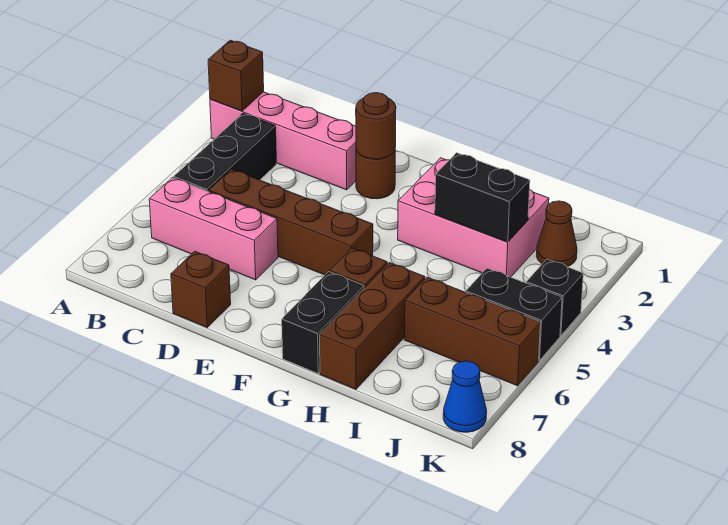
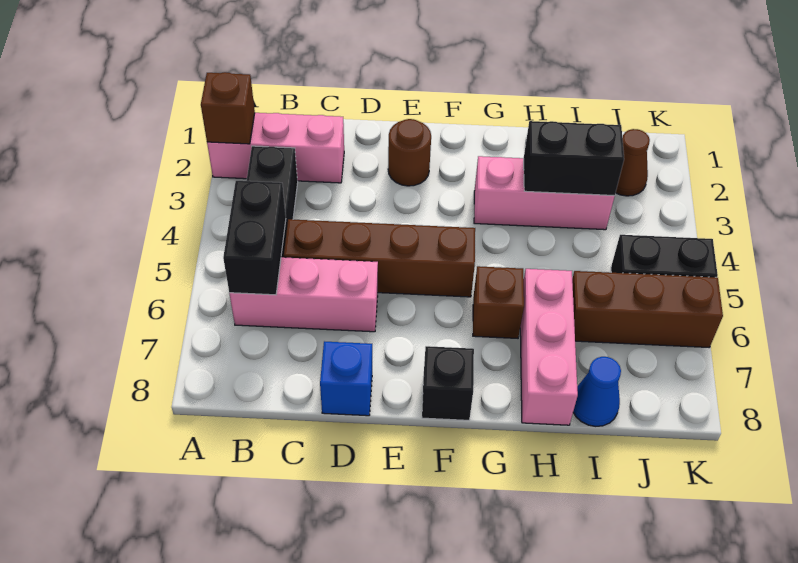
pink brick A2:D2 level 1 -> pink brick A2:C2 level 1
brown brick D8 level 1 -> blue brick D8 level 1
brown round brick E2 level 2 -> none
pink brick G2:I3 level 1 -> pink brick G3:I3 level 1
black brick G7:G8 level 1 -> black brick B5:B6 level 2
brown brick H6:H8 level 1 -> pink brick H6:H8 level 1
black brick K4 level 1 -> black brick F8 level 1
blue cone K8 level 1 -> blue cone I8 level 1

